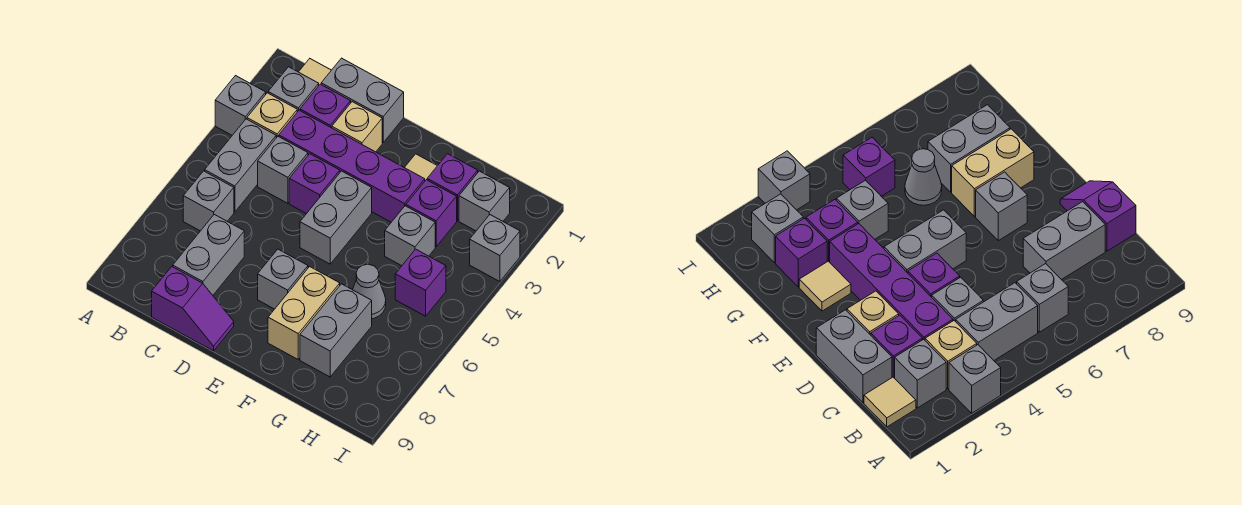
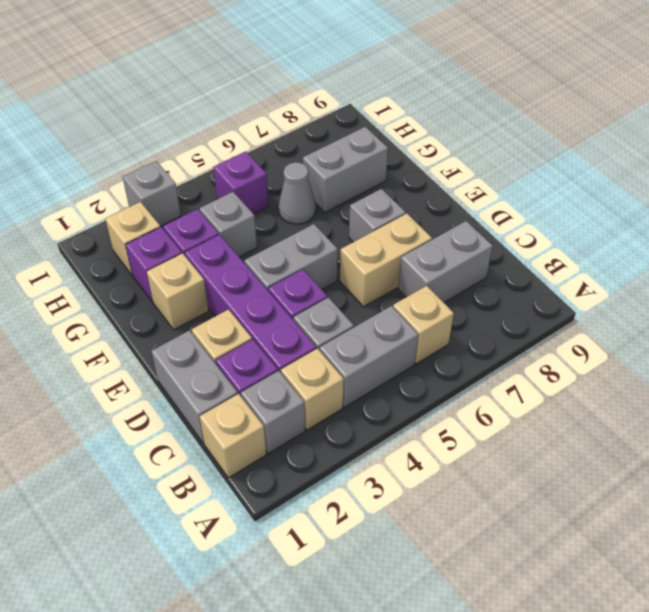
grey brick A3 level 1 -> none
tan tile B1 level 1 -> tan brick B1 level 1
grey brick B6 level 1 -> tan brick B6 level 1
purple slope C9:D9 level 1 top C -> none
tan tile F2 level 1 -> tan brick F2 level 1
tan brick F7:F8 level 1 -> tan brick D6:D7 level 1
grey brick H2 level 1 -> tan brick H2 level 1

